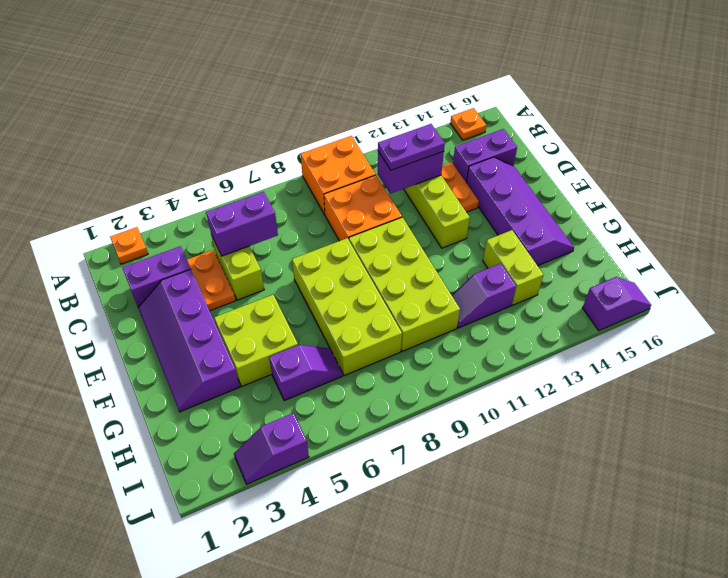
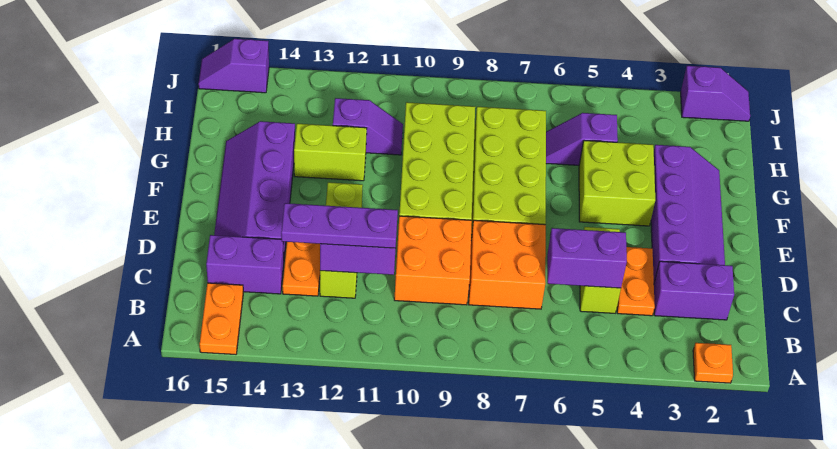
orange brick A9:B10 level 1 -> orange brick C7:D8 level 1
orange plate A15 level 1 -> orange plate A15:B15 level 1
purple plate C11:C12 level 3 -> purple plate C11:C13 level 3
lime brick G13:H13 level 1 -> lime brick G12:G13 level 1
purple slope J3:J4 level 1 top 4 -> purple slope J1:J2 level 1 top 2

